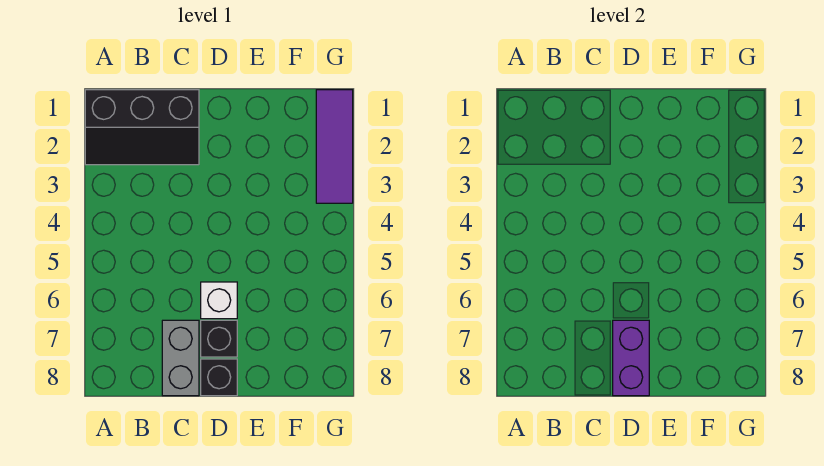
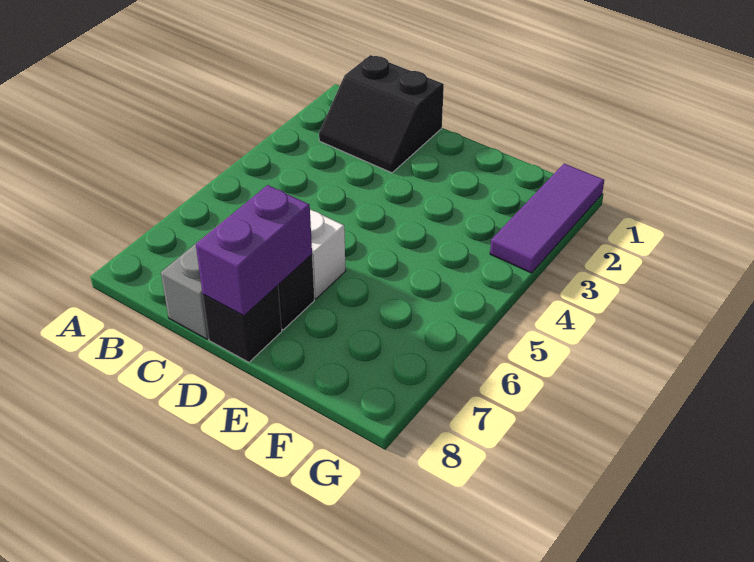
black slope A1:C2 level 1 top 1 -> black slope B1:C2 level 1 top 1

